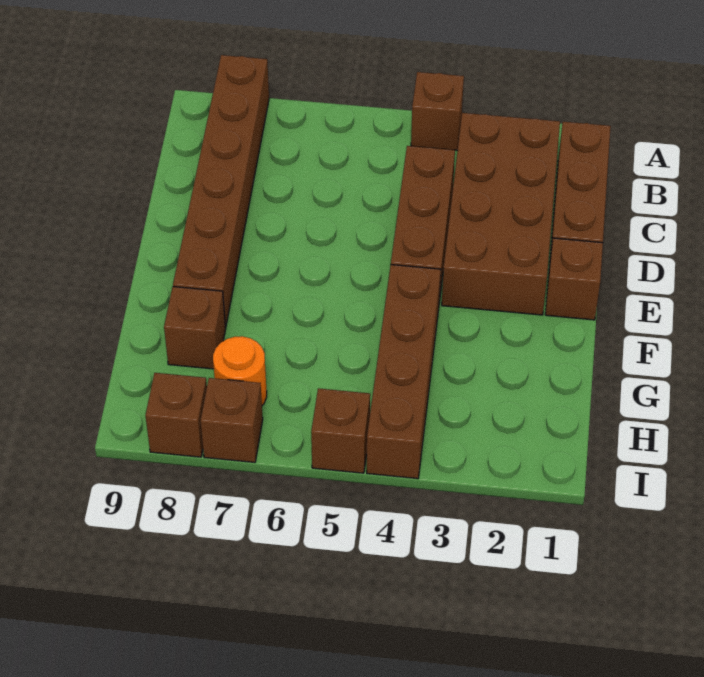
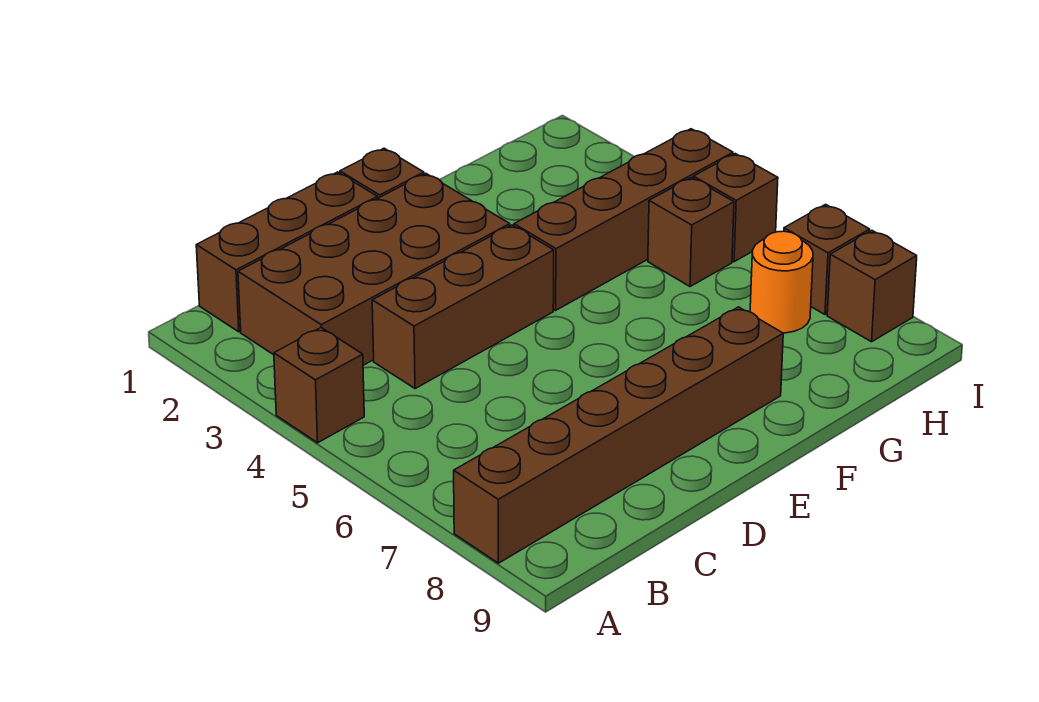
brown brick G8 level 1 -> brown brick H5 level 1

